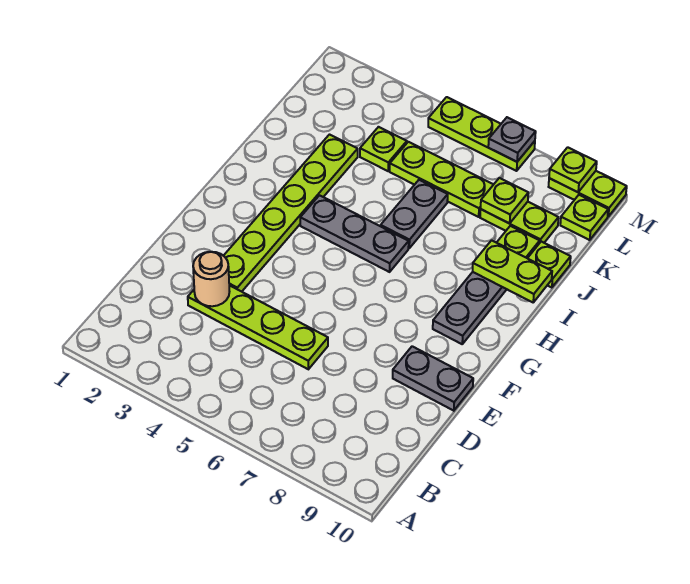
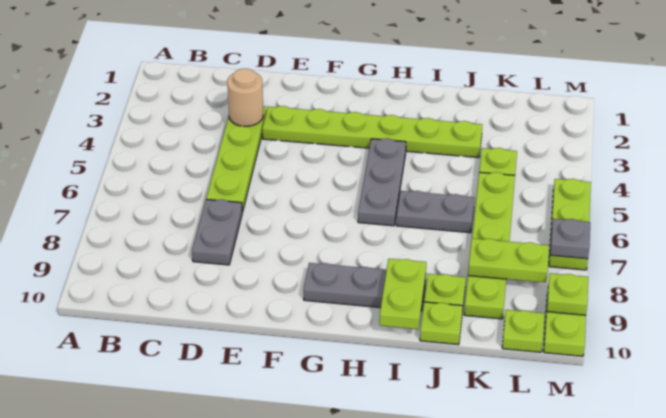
grey plate E9:E10 level 1 -> grey plate D7:D8 level 1
lime plate K8 level 2 -> lime plate K8:L8 level 2

